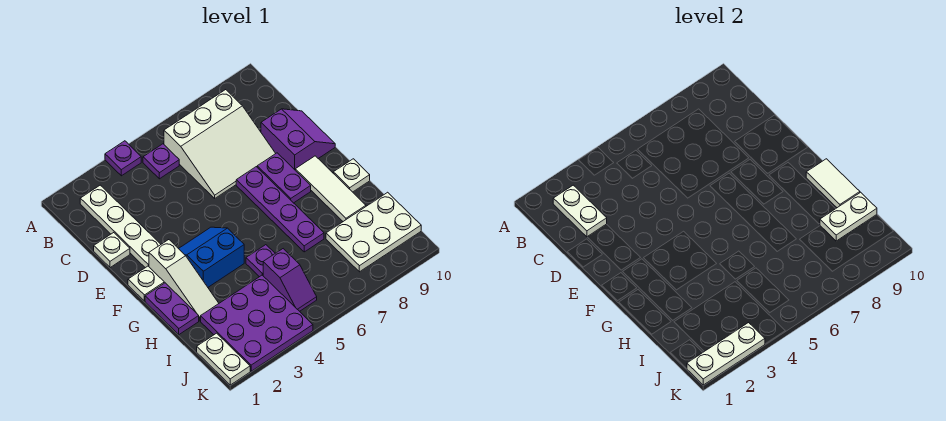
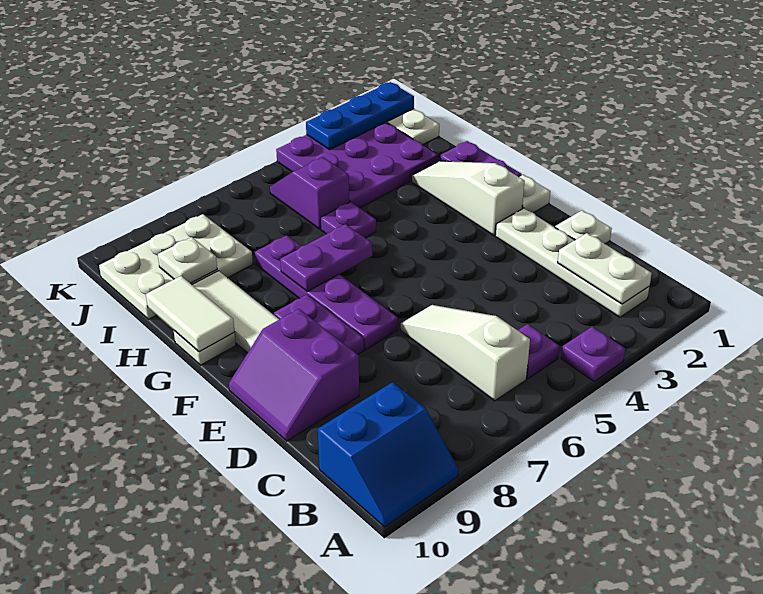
white slope B6:D8 level 1 top B -> white slope B6:D6 level 1 top B
blue slope F3:G4 level 1 top G -> blue slope A9:B10 level 1 top B
none -> purple plate G6:G7 level 2
white plate I9:I10 level 2 -> white plate I9 level 2
white plate K1:K3 level 2 -> blue plate K1:K3 level 2

